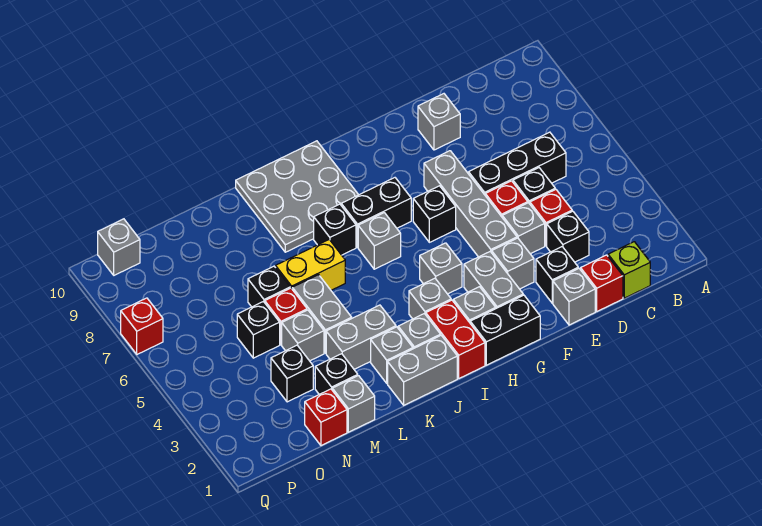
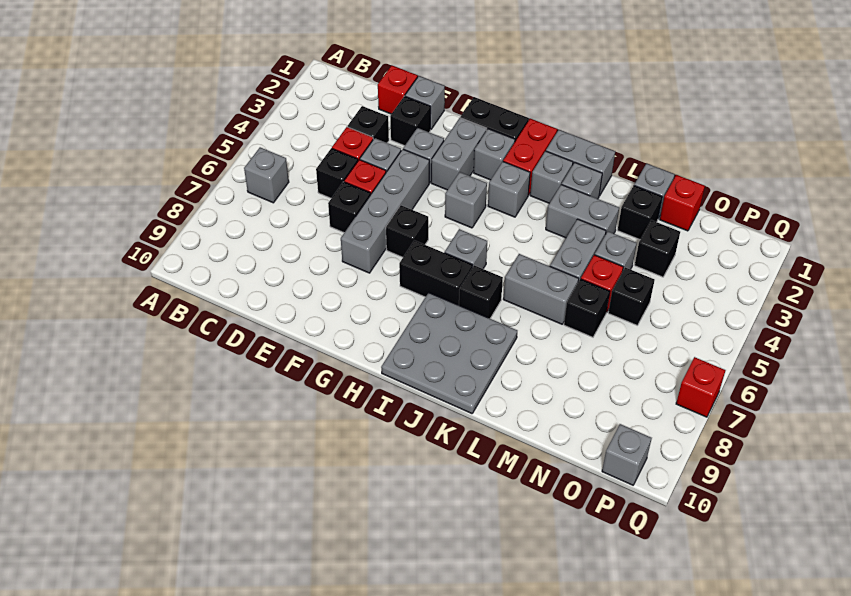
lime brick C1 level 1 -> none
black brick C6:E6 level 1 -> black brick E6 level 1
grey brick E9 level 1 -> grey brick B6 level 1
yellow brick K6:L6 level 1 -> grey brick K6:L6 level 1

